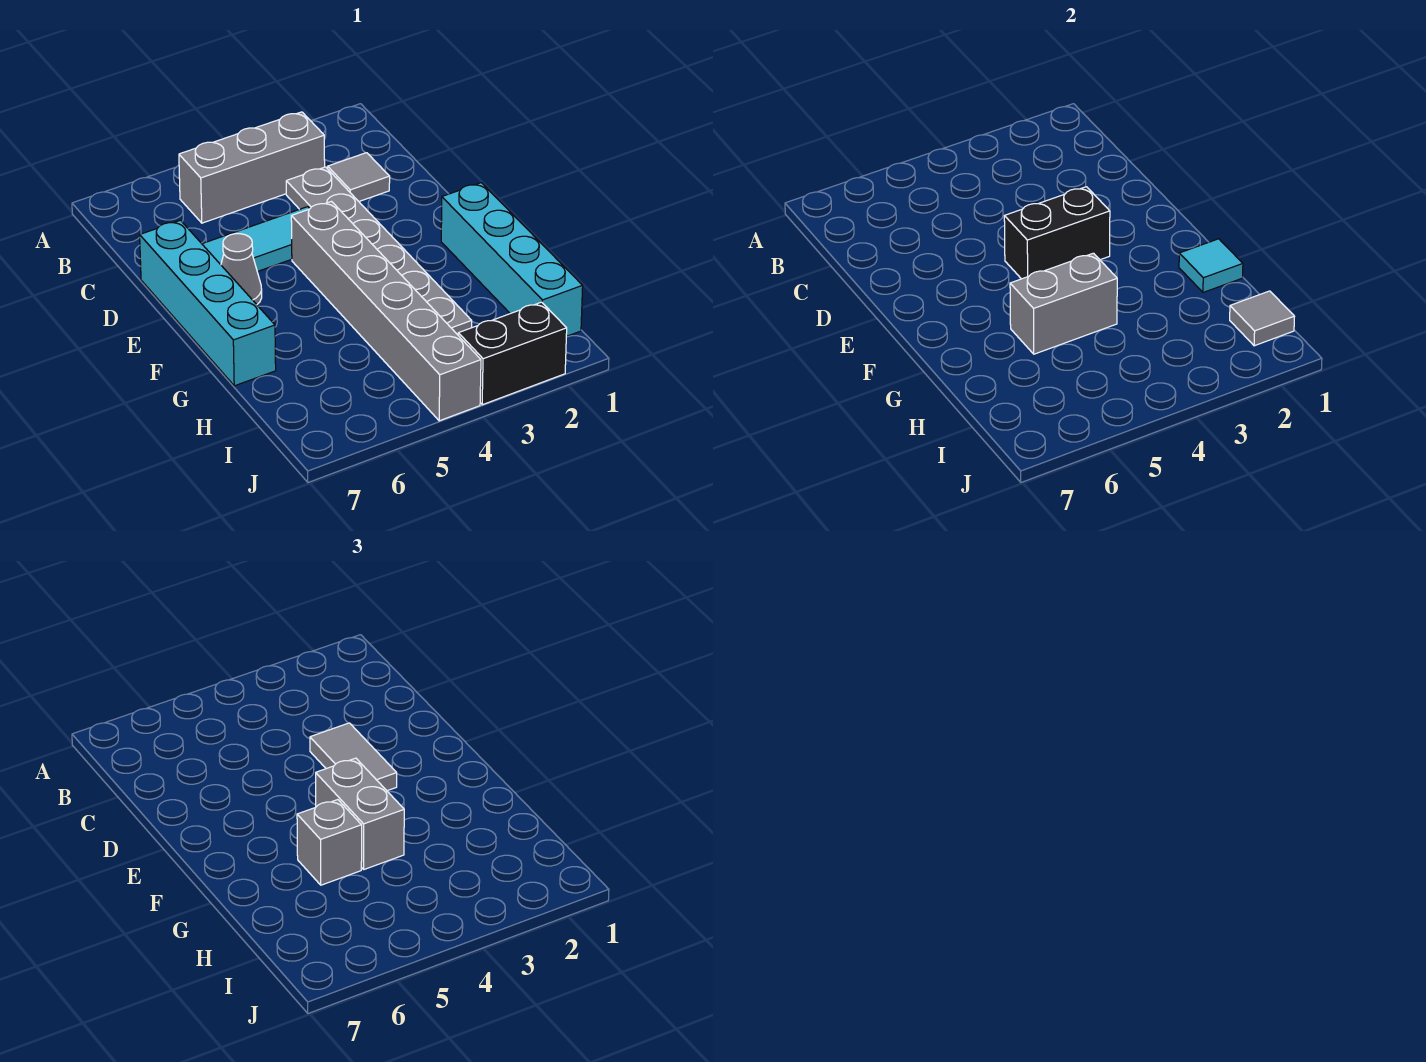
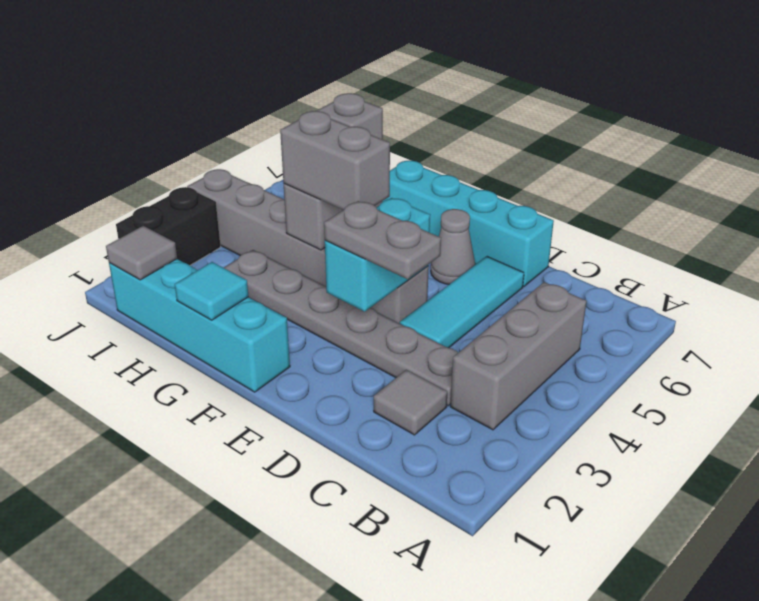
grey tile D3:E3 level 3 -> grey plate D3:E3 level 3
black brick E3:E4 level 2 -> cyan brick E3:E4 level 2

